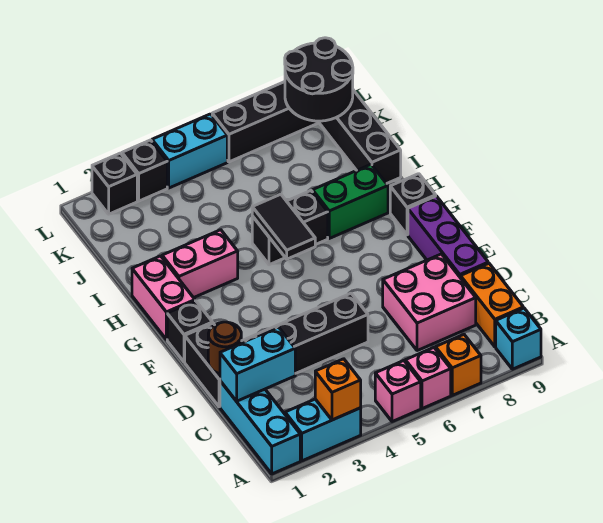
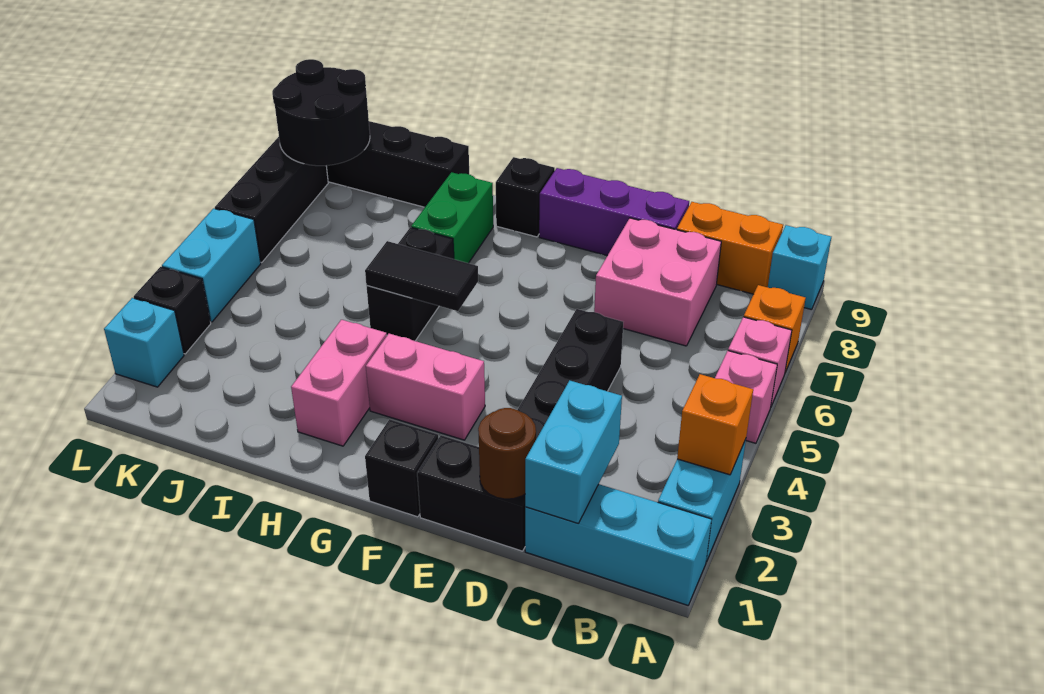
pink brick G1:H1 level 1 -> pink brick F3:G3 level 1
black brick L2 level 1 -> cyan brick L2 level 1

